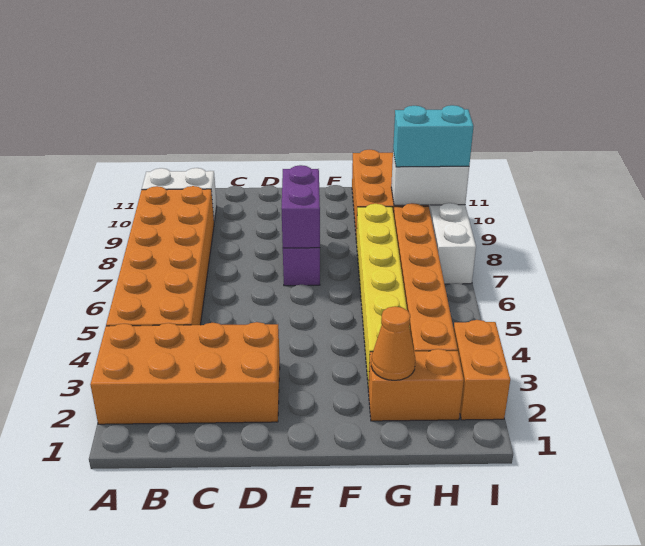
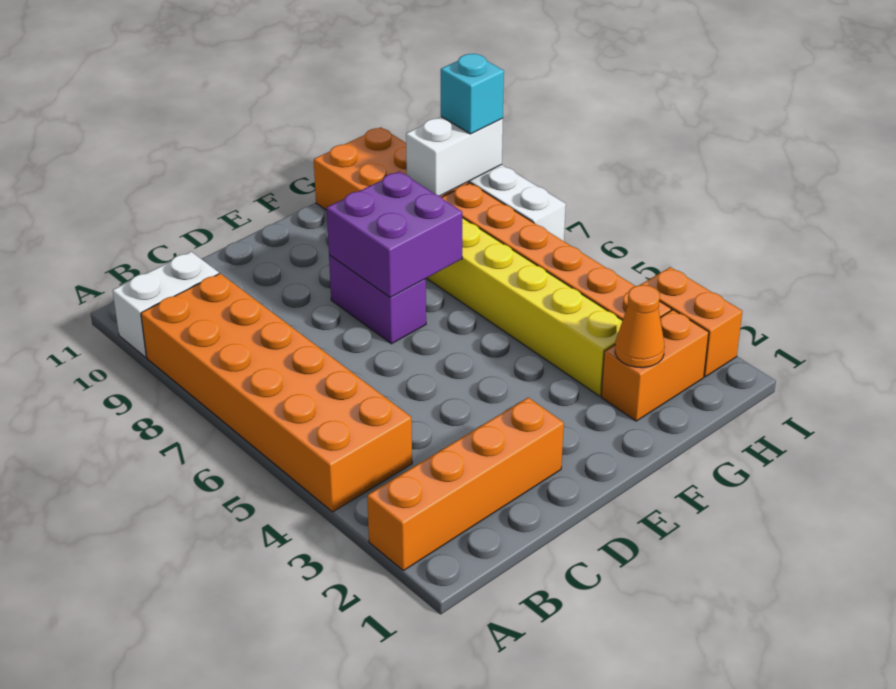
orange brick A2:D3 level 1 -> orange brick A2:D2 level 1
purple brick E7:E8 level 2 -> purple brick E7:F8 level 2
cyan brick H9:I9 level 3 -> cyan brick I9 level 3

